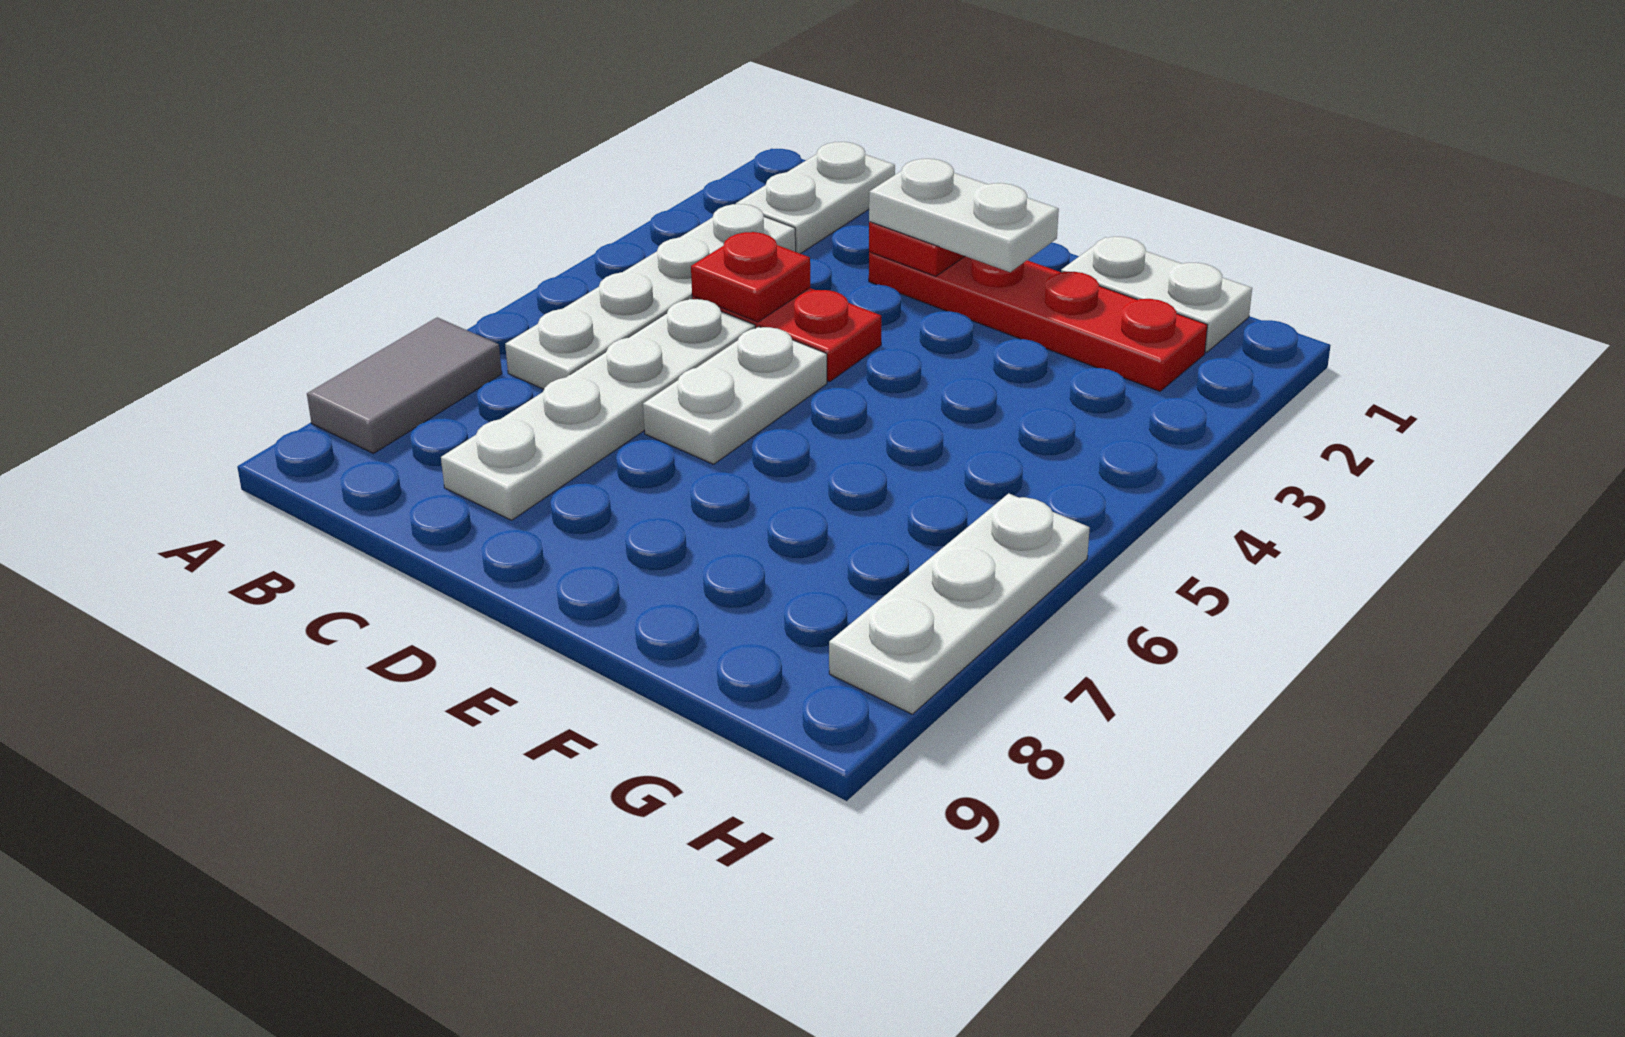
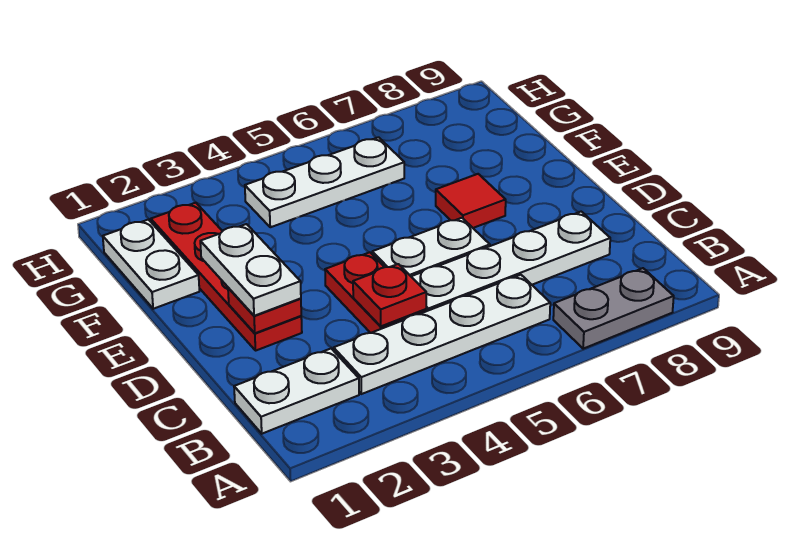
grey tile A7:A8 level 1 -> grey plate A7:A8 level 1
none -> red tile E7 level 1
white plate H6:H8 level 1 -> white plate G4:G6 level 1

